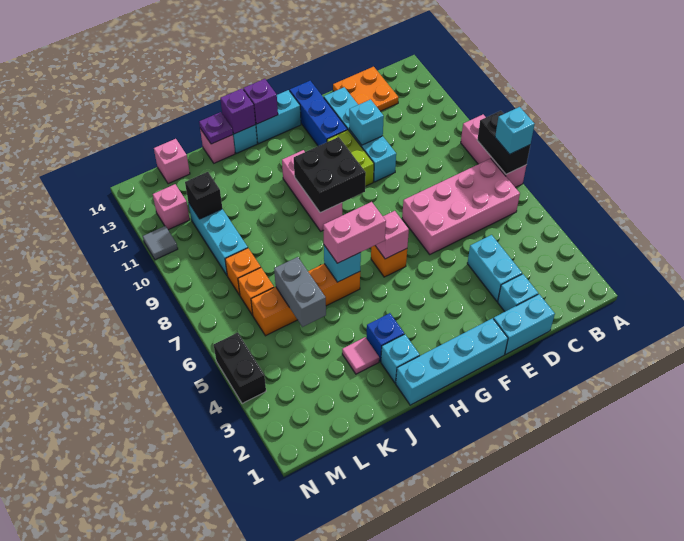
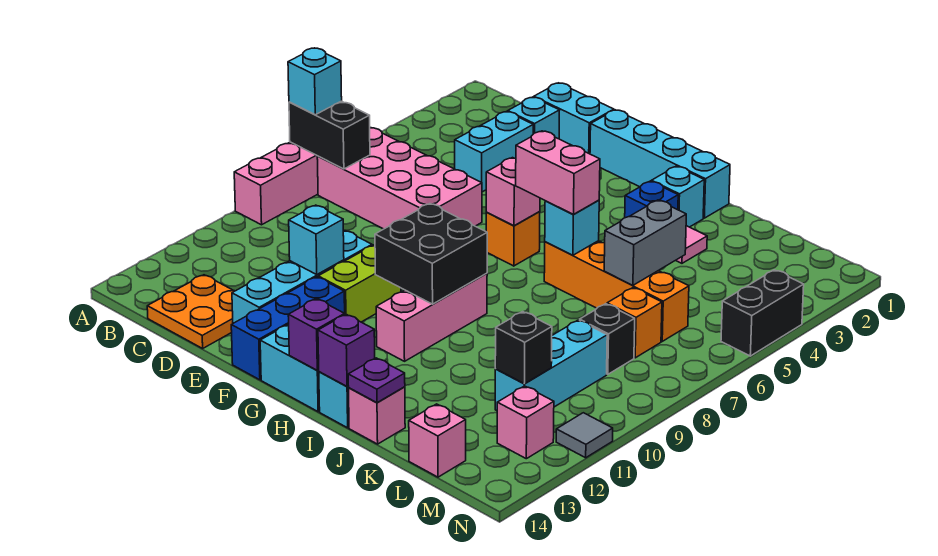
black brick A7:A8 level 2 -> black brick A7:B7 level 2
orange brick L8 level 1 -> black brick L8 level 1

